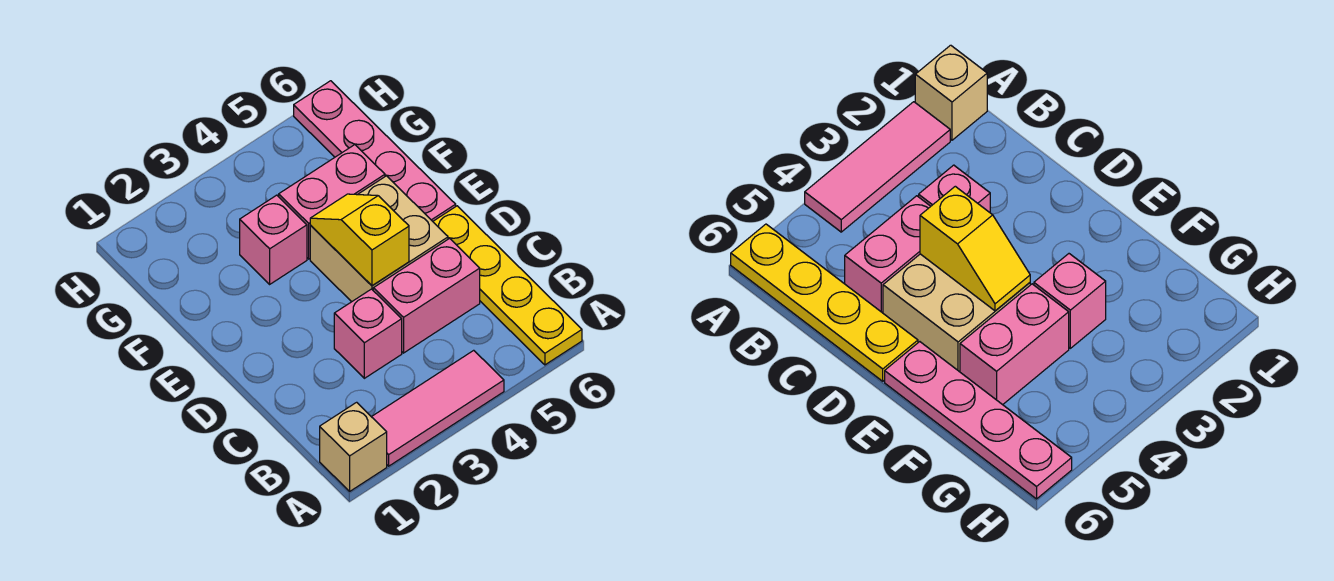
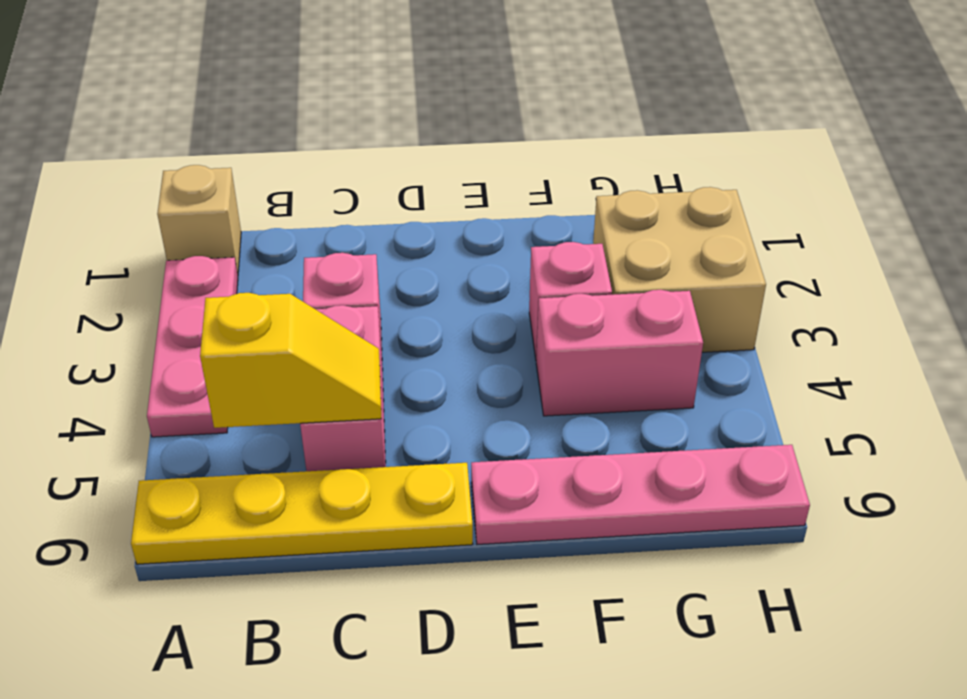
pink tile A2:A4 level 1 -> pink plate A2:A4 level 1
tan brick D4:E5 level 1 -> tan brick G2:H3 level 1
yellow slope D4:E4 level 2 top D -> yellow slope B5:C5 level 2 top B
pink brick F4:F5 level 1 -> pink brick F4:G4 level 1

